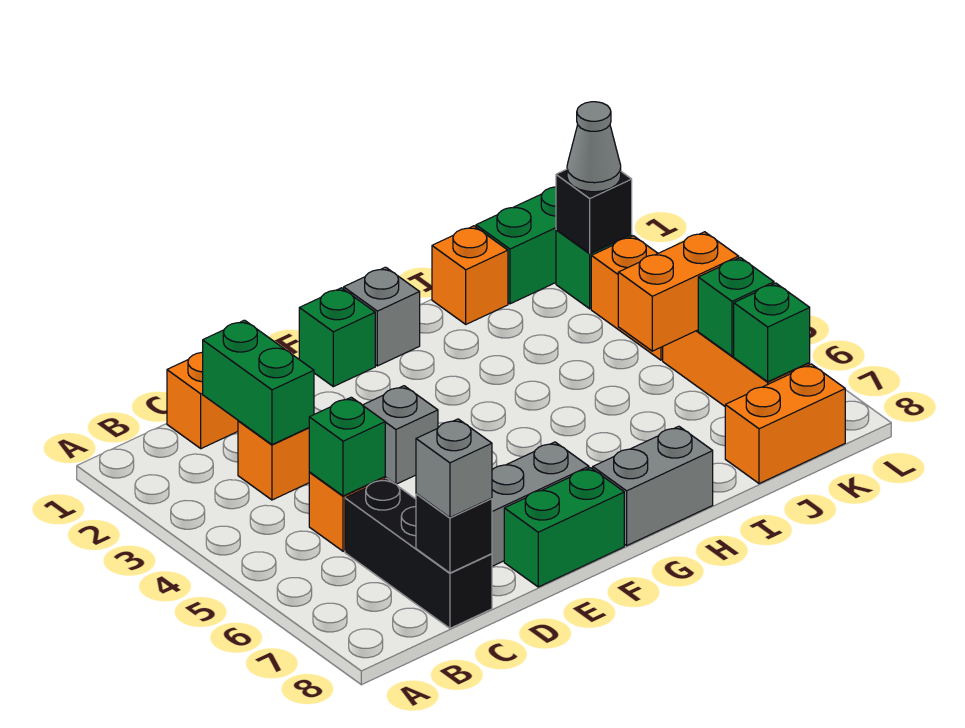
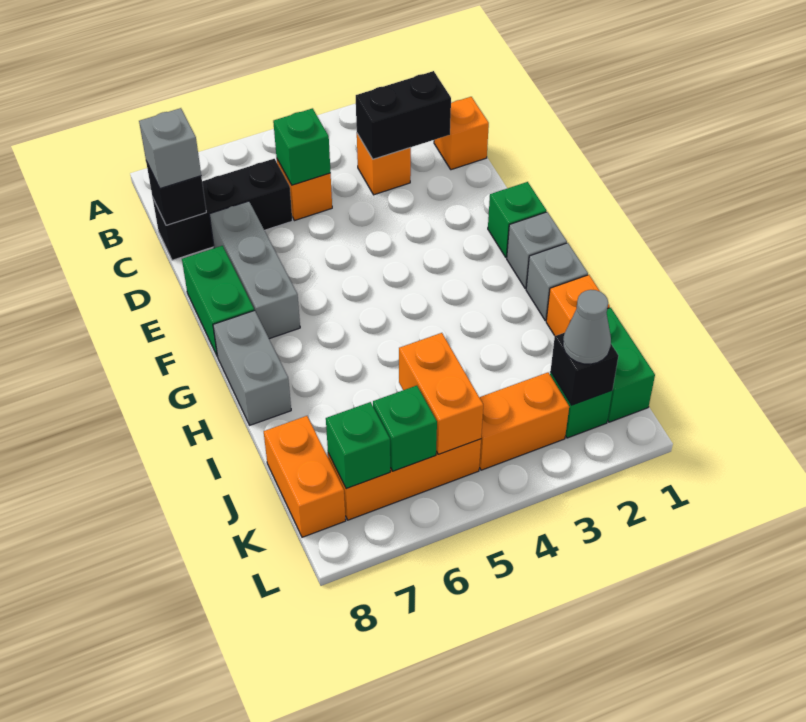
green brick C2:C3 level 2 -> black brick C2:C3 level 2
grey brick E4 level 1 -> grey brick H1 level 1

